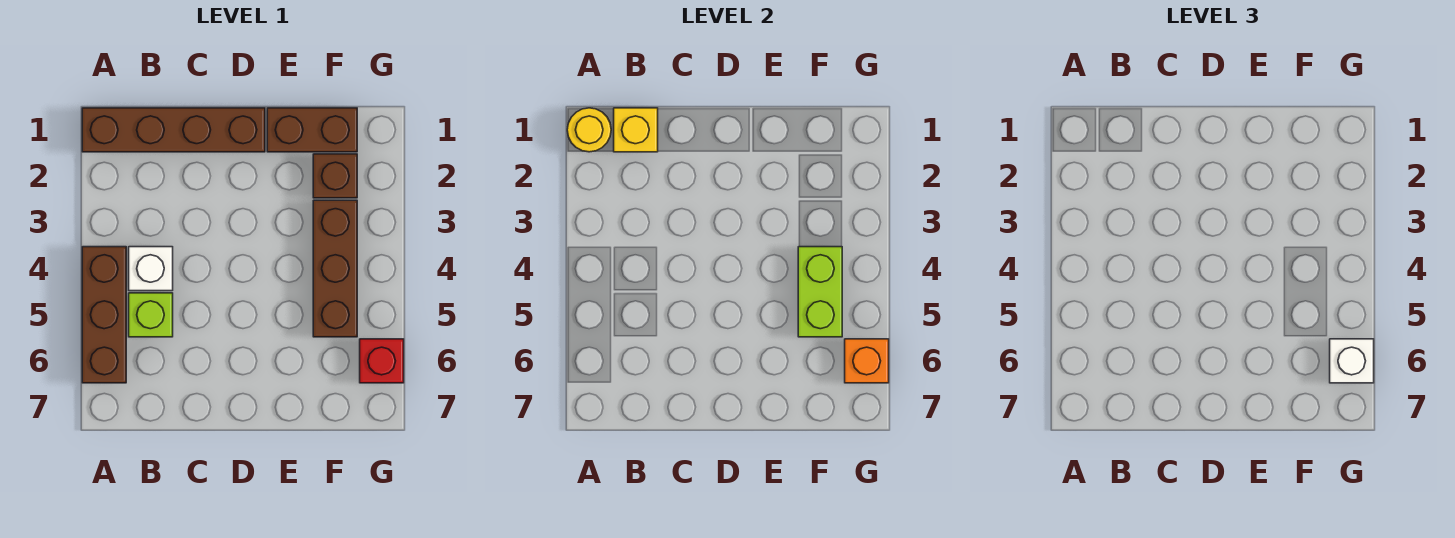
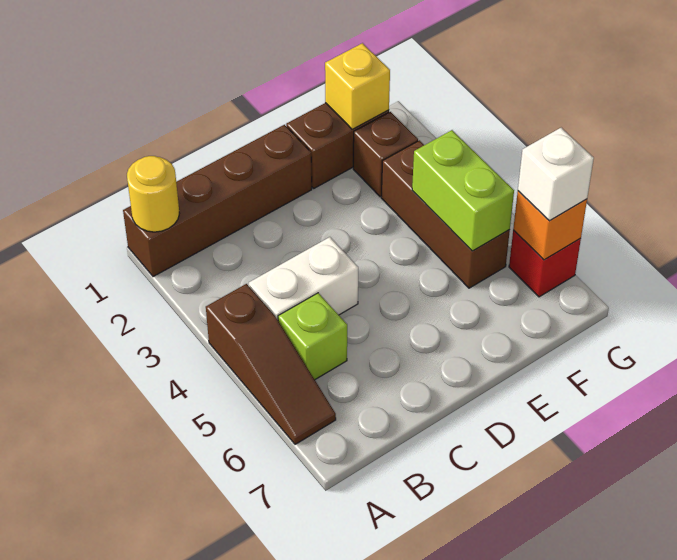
brown brick A4:A6 level 1 -> brown slope A4:A6 level 1 top 4
yellow brick B1 level 2 -> yellow brick F1 level 2
white brick B4 level 1 -> white brick B4:C4 level 1

